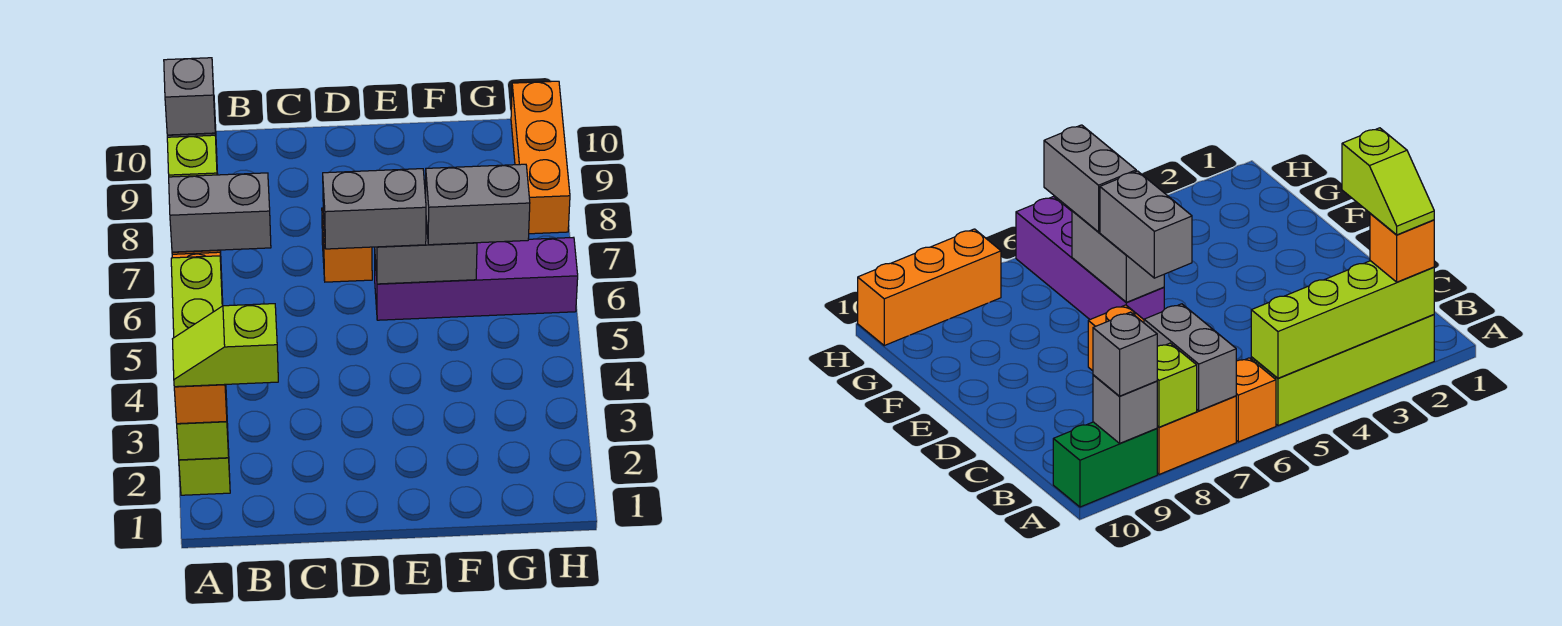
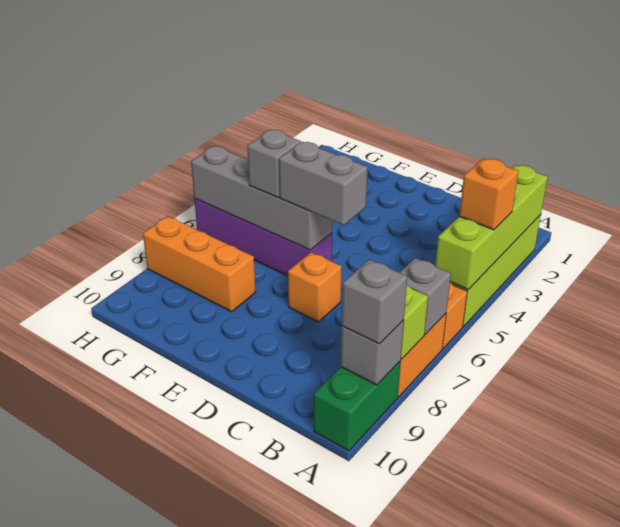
orange brick A2 level 3 -> orange brick A4 level 3
lime slope A2:B2 level 4 top B -> none
grey brick A7:B7 level 2 -> grey brick A7 level 2
grey brick E6:F6 level 2 -> grey brick E6:H6 level 2
grey brick F6:G6 level 3 -> grey brick F6 level 3
orange brick H8:H10 level 1 -> orange brick F8:H8 level 1

